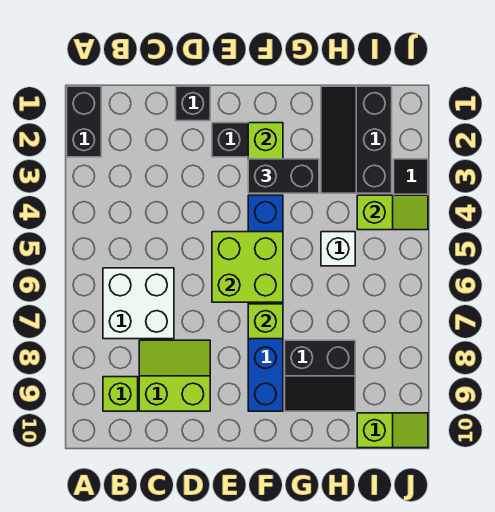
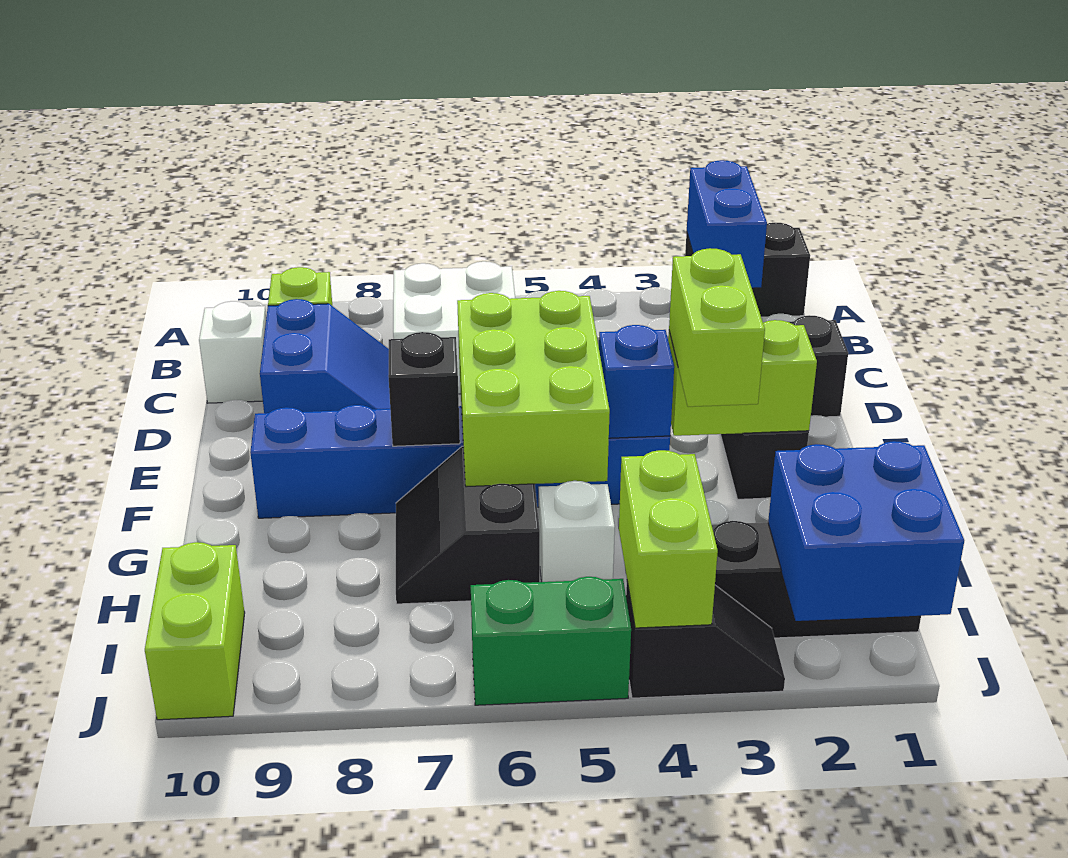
none -> blue brick A2:B2 level 2
lime slope C8:D9 level 1 top 9 -> blue slope C8:D9 level 1 top 9
none -> white brick C10 level 1
lime brick E5:F6 level 2 -> lime brick E5:G6 level 2
black brick F3:G3 level 3 -> lime brick F3:G3 level 3
none -> blue brick F4 level 2
lime brick F7 level 2 -> black brick F7 level 2
black slope G8:H9 level 1 top 8 -> black slope G6:H7 level 1 top 6
none -> blue brick I1:J2 level 2
lime slope I4:J4 level 2 top I -> lime brick I4:J4 level 2
lime slope I10:J10 level 1 top I -> lime brick I10:J10 level 1
none -> green brick J5:J6 level 1

